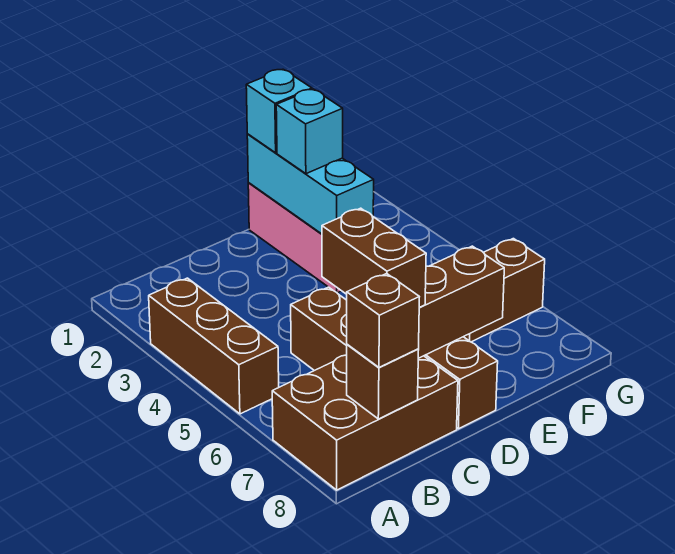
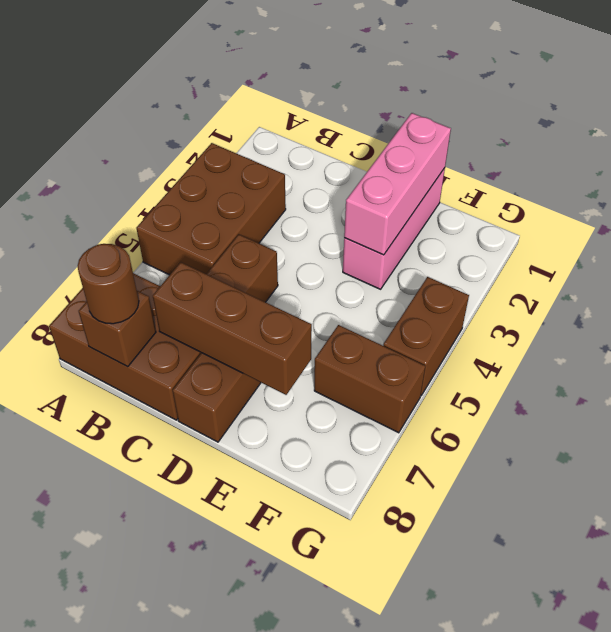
brown brick A3:A5 level 1 -> brown brick A3:B5 level 1
brown brick B8 level 3 -> brown round brick B8 level 3
brown brick C6:C7 level 3 -> brown brick G4:G5 level 1
cyan brick E1:E3 level 2 -> pink brick E1:E3 level 2
cyan brick E1 level 3 -> none
cyan brick E2 level 3 -> none

